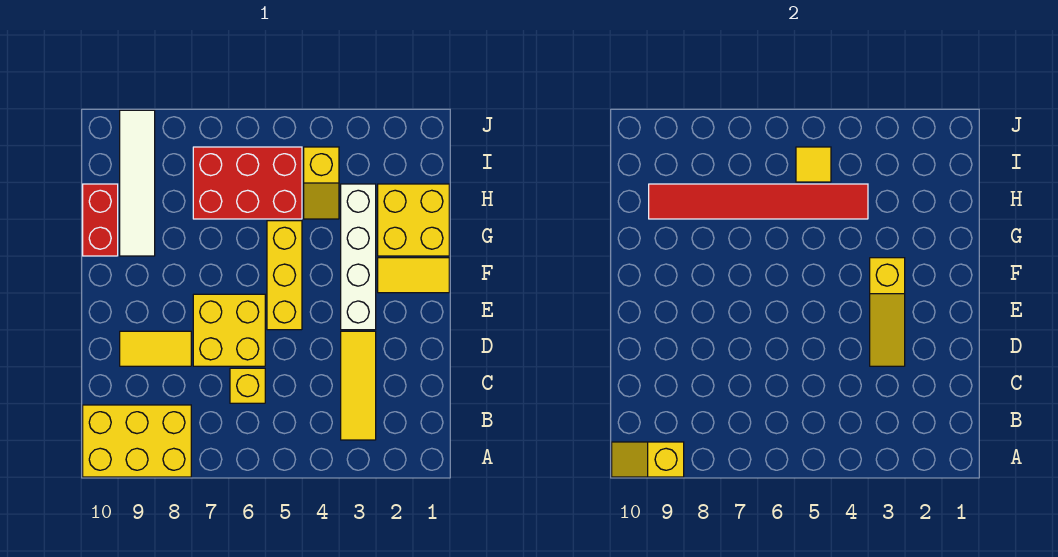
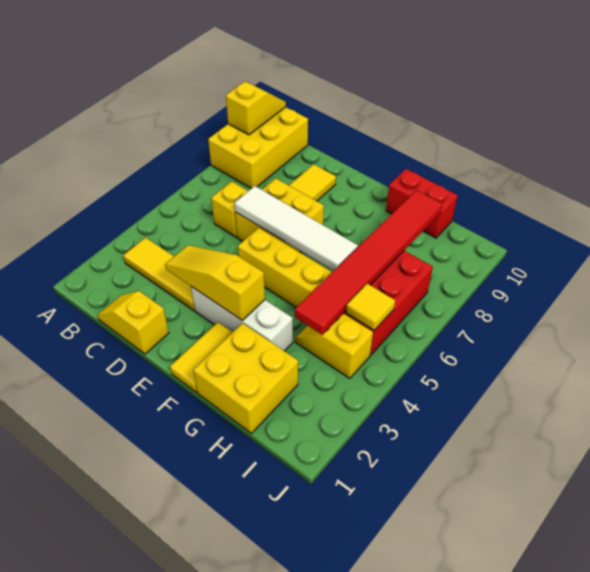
none -> yellow slope C1:D1 level 1 top D
white brick E3:H3 level 1 -> white brick E3:G3 level 1
white tile G9:J9 level 1 -> white tile D6:G6 level 2

